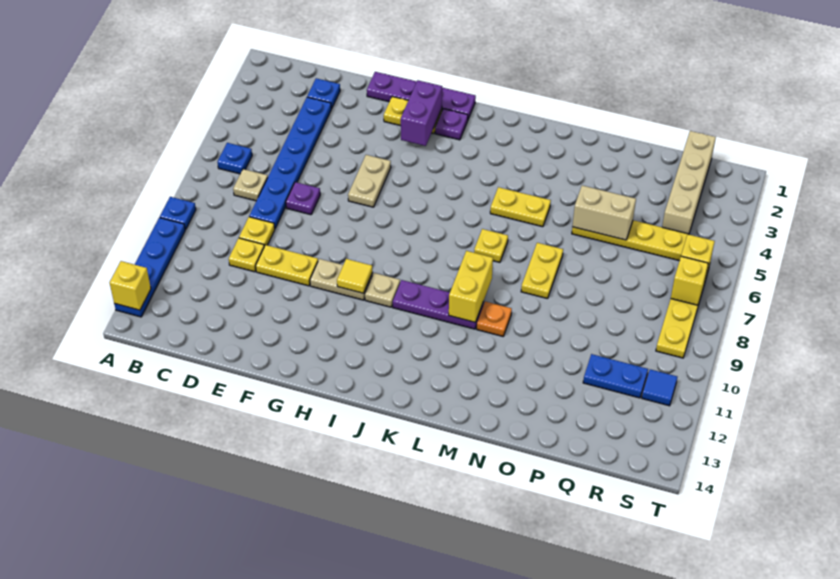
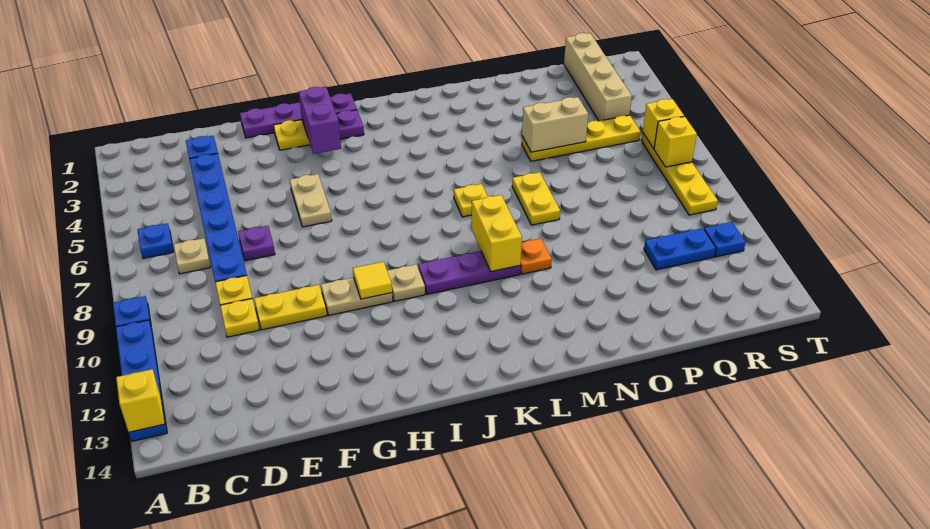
yellow plate L5:M5 level 1 -> none
blue tile S11 level 1 -> blue plate S11 level 1

